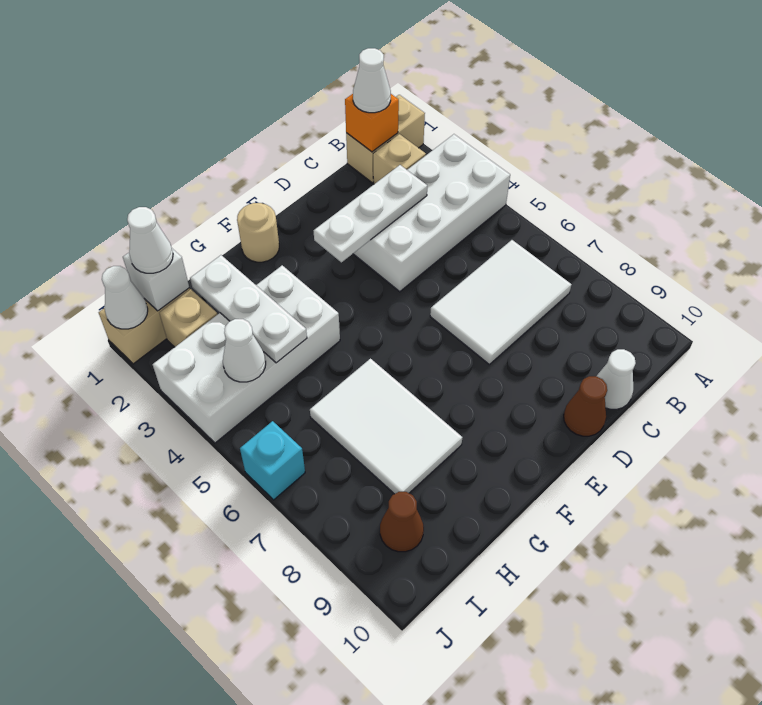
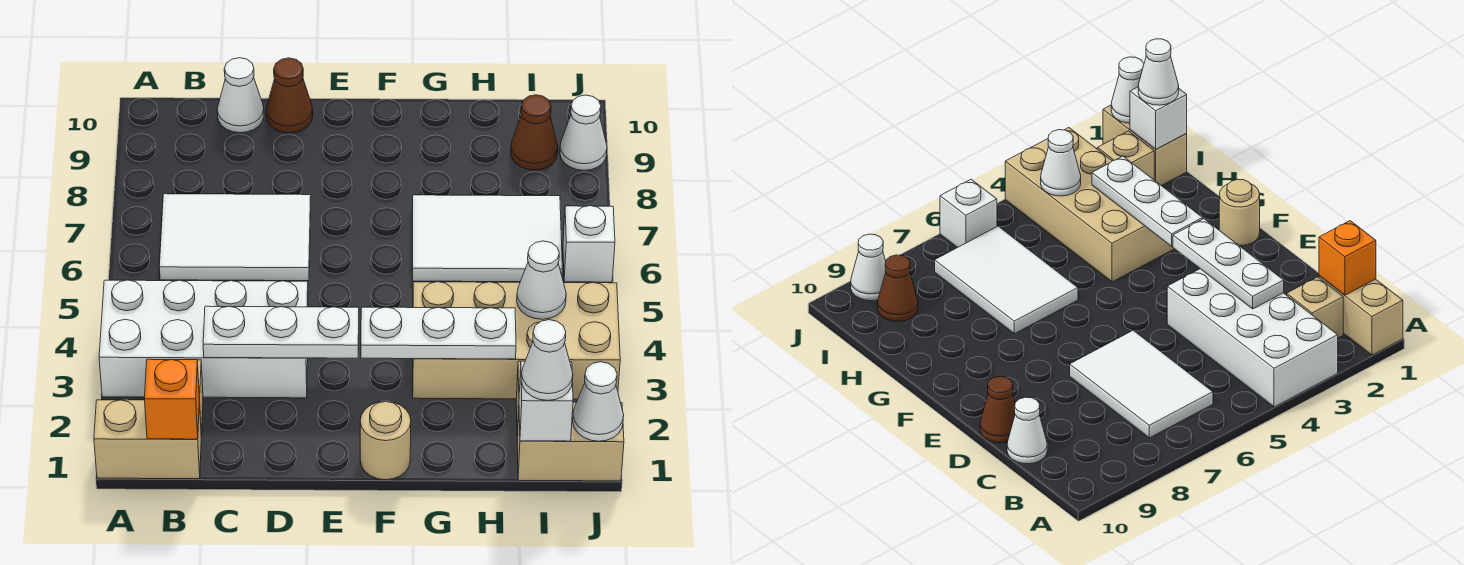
white cone B1 level 3 -> white cone J9 level 1
white brick G3:J4 level 1 -> tan brick G3:J4 level 1
white tile G6:H8 level 1 -> white tile G6:I7 level 1
white plate H2:H4 level 2 -> white plate F3:H3 level 2
cyan brick J6 level 1 -> white brick J6 level 1

